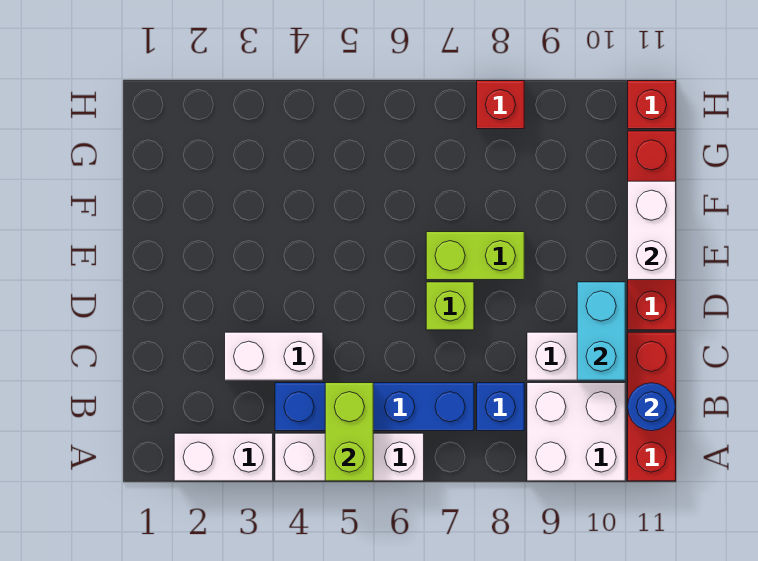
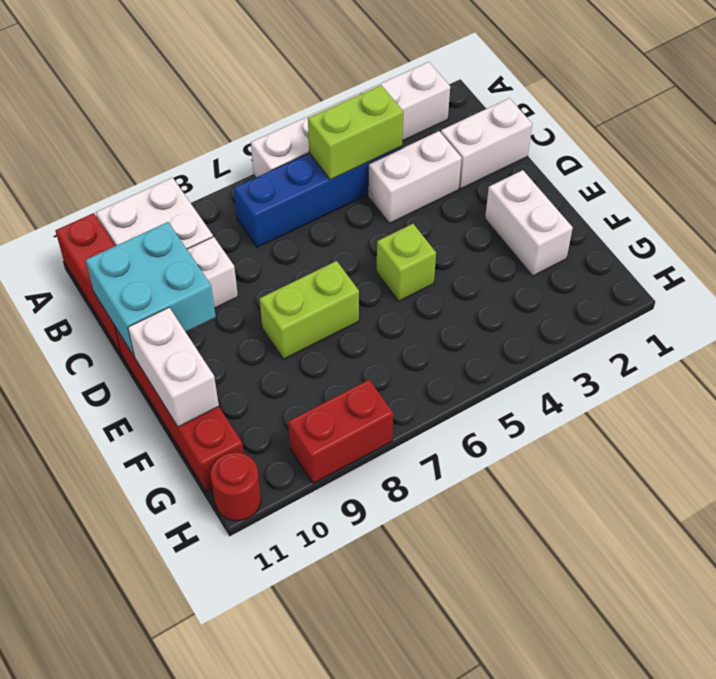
lime brick A5:B5 level 2 -> lime brick B4:B5 level 2
blue brick B8 level 1 -> none
blue round brick B11 level 2 -> none
none -> white brick C1:C2 level 1
cyan brick C10:D10 level 2 -> cyan brick C10:D11 level 2
lime brick D7 level 1 -> lime brick E5 level 1
none -> white brick E2:F2 level 1
red brick H8 level 1 -> red brick H8:H9 level 1
red brick H11 level 1 -> red round brick H11 level 1

